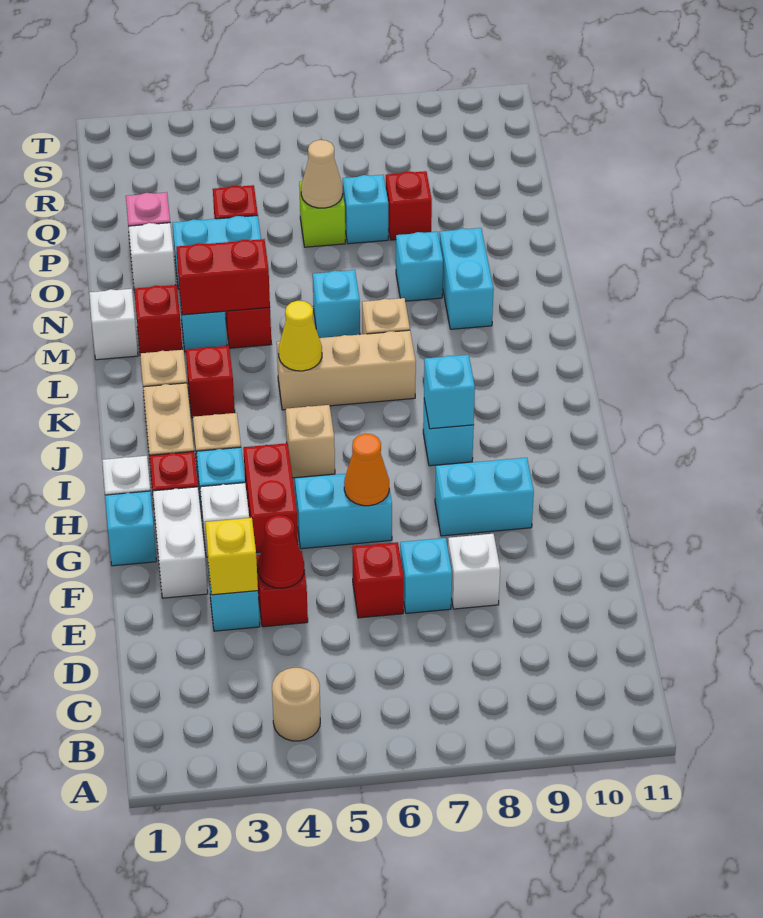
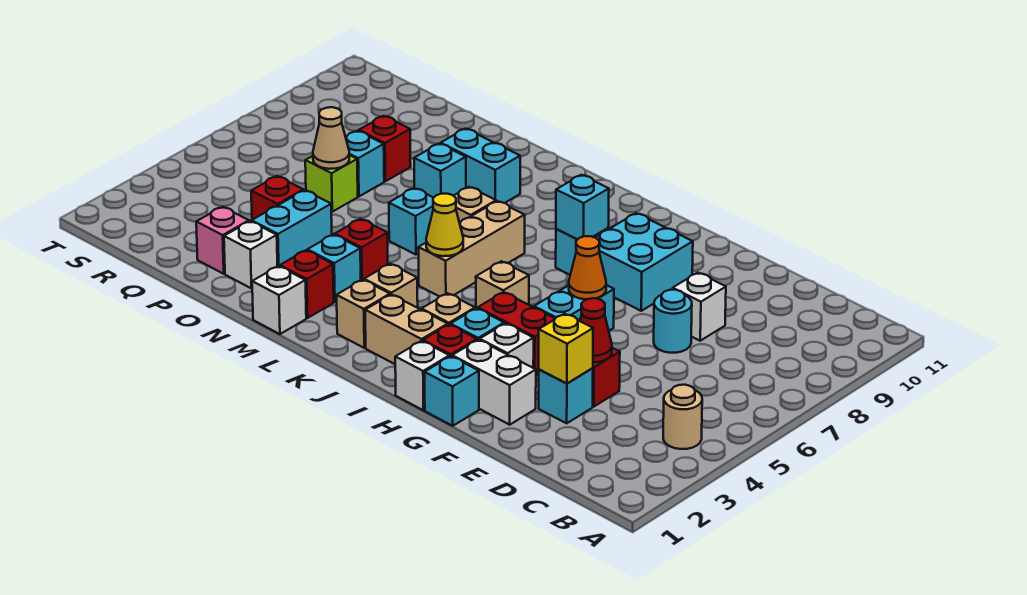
red brick E6 level 1 -> none
cyan brick E7 level 1 -> cyan round brick E7 level 1
cyan brick G8:G9 level 1 -> cyan brick G8:H9 level 1
red brick K3 level 1 -> tan brick K3 level 1
red brick M3:M4 level 2 -> none

